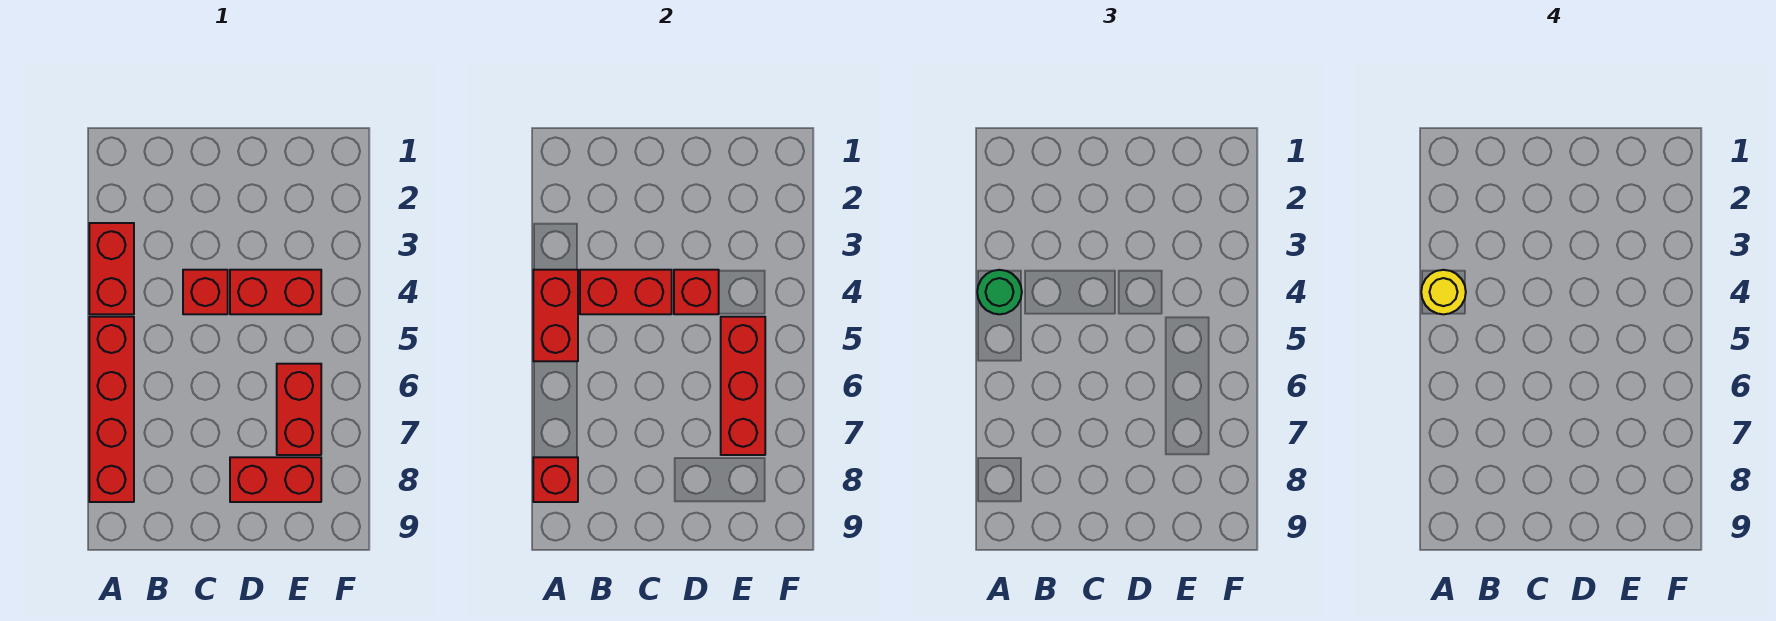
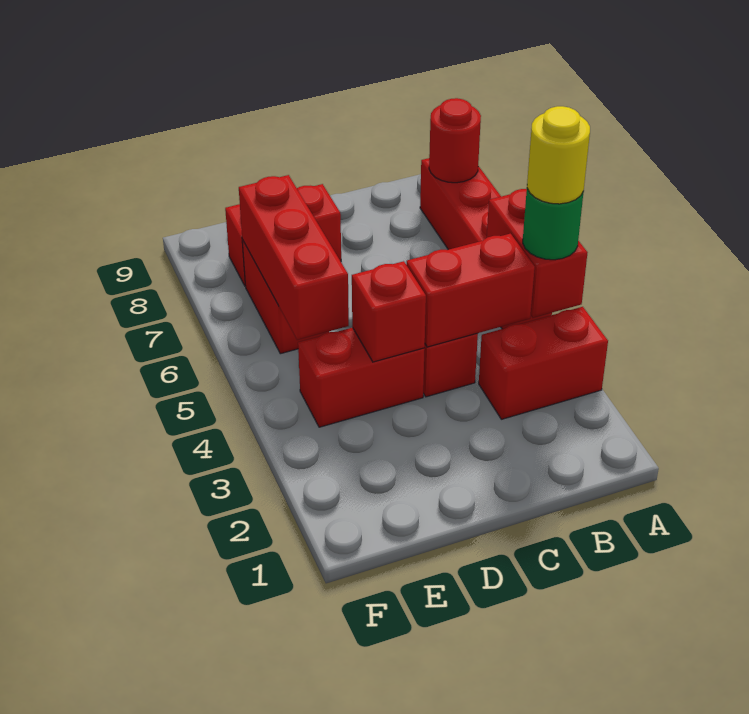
red brick A3:A4 level 1 -> red brick A3:B3 level 1
red brick A8 level 2 -> red round brick A8 level 2

